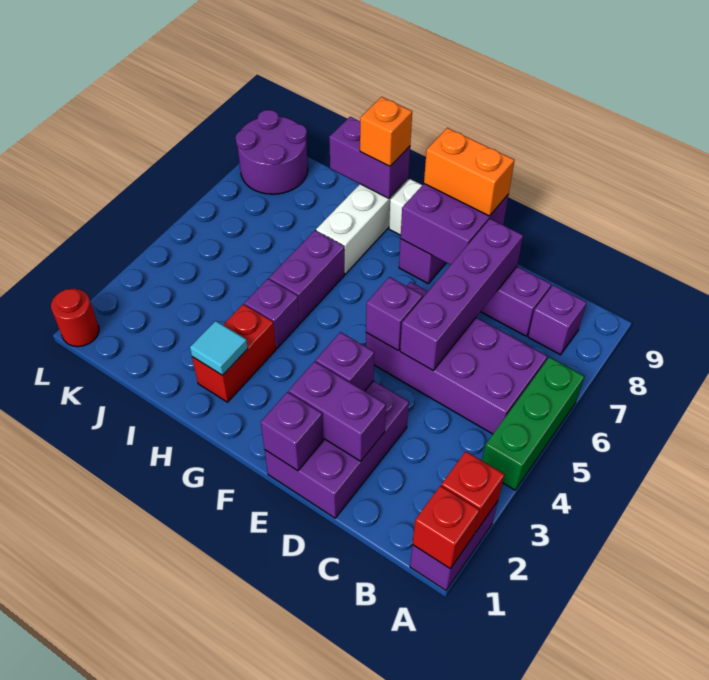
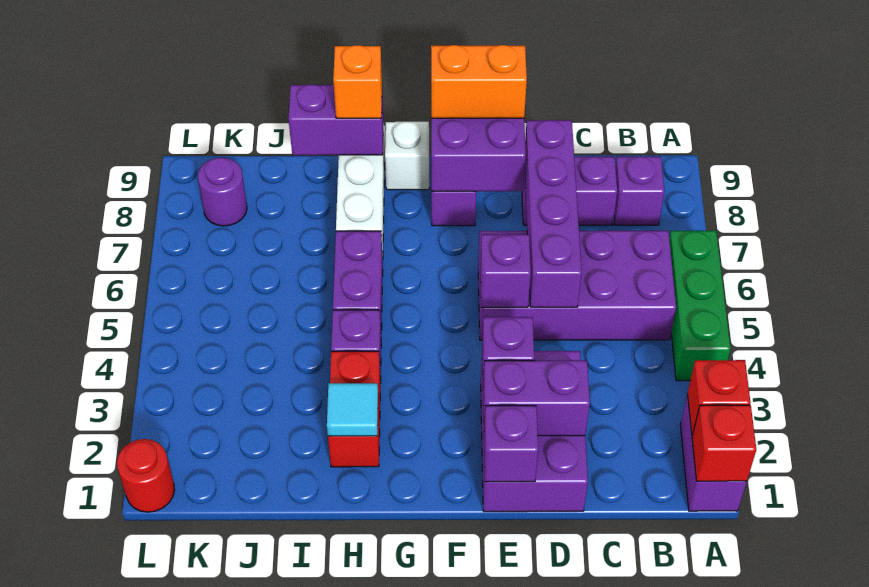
purple round brick K8:L9 level 1 -> purple round brick K8 level 1

